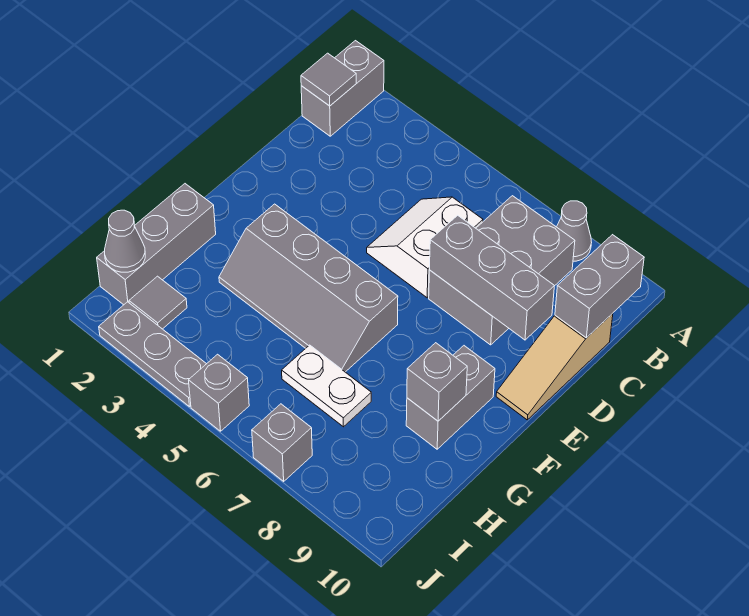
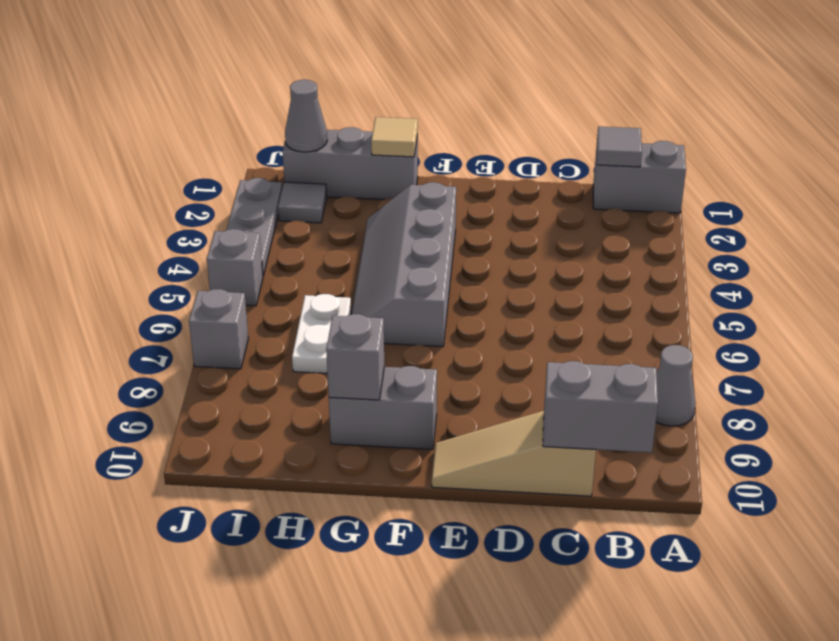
grey brick B7:D8 level 1 -> none
white slope C5:D6 level 1 top 6 -> none
grey brick D7:D9 level 2 -> none
none -> tan tile G1 level 2

